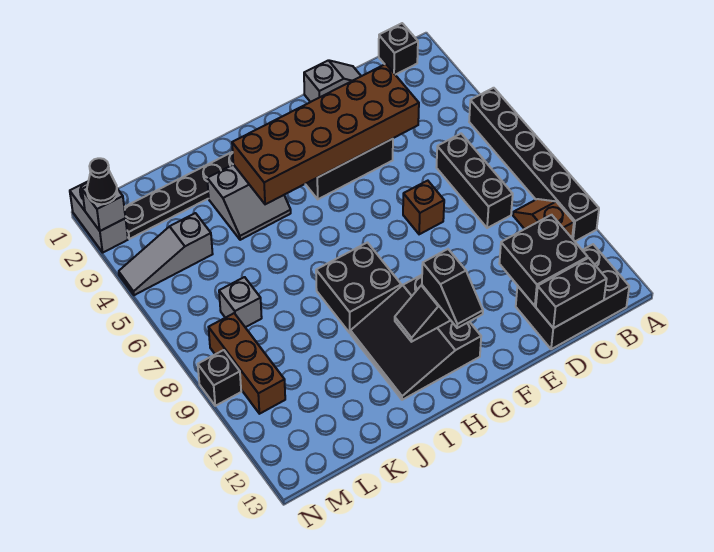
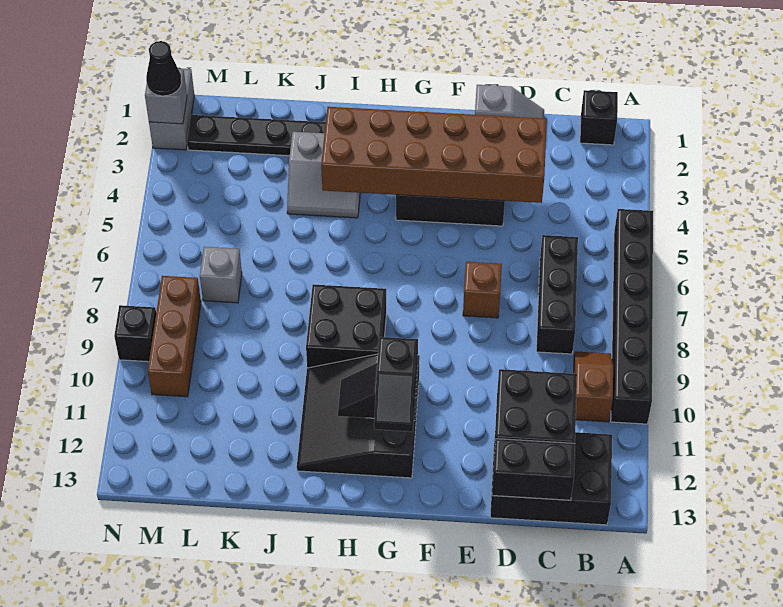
grey slope L4:N4 level 1 top L -> none

